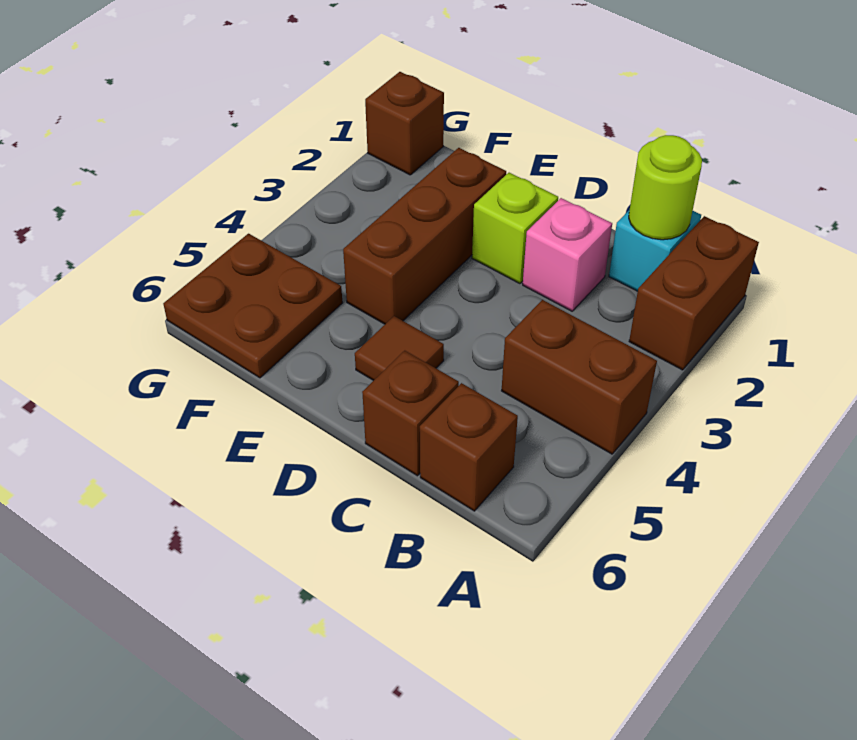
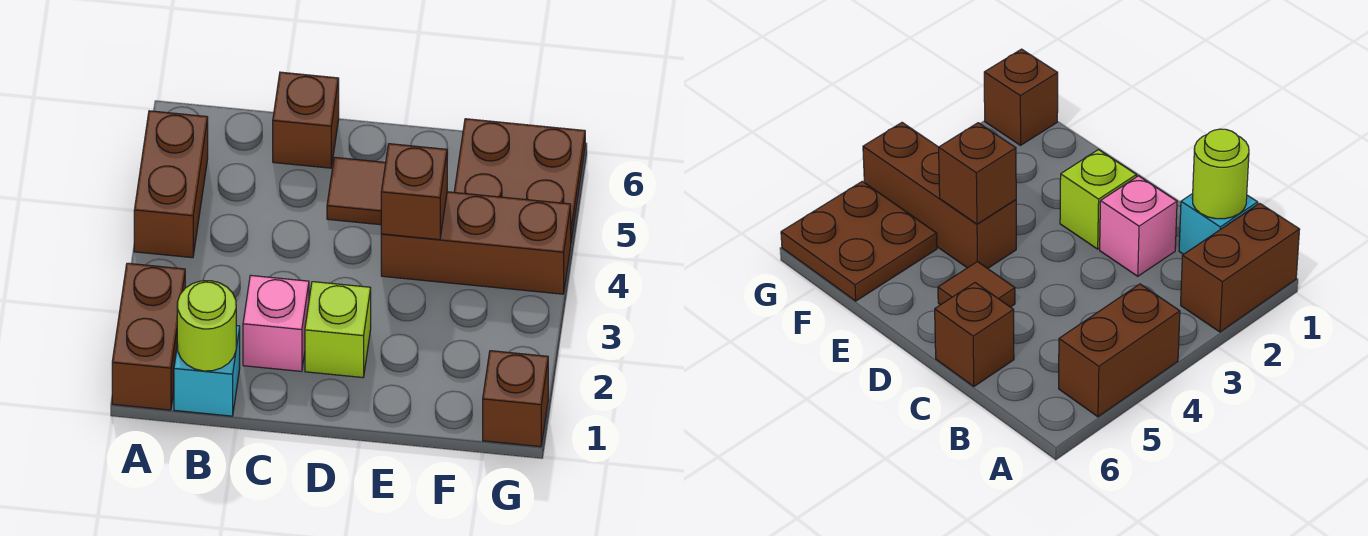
brown brick A4:B4 level 1 -> brown brick A4:A5 level 1
brown brick B6 level 1 -> brown brick E4 level 2
brown brick E2:E4 level 1 -> brown brick E4:G4 level 1

